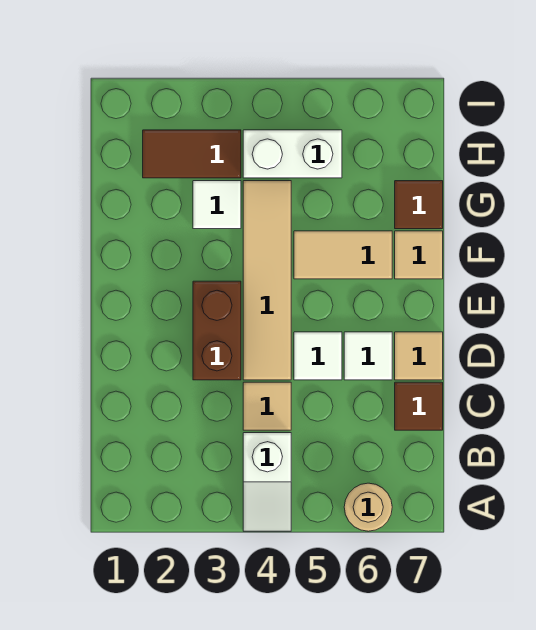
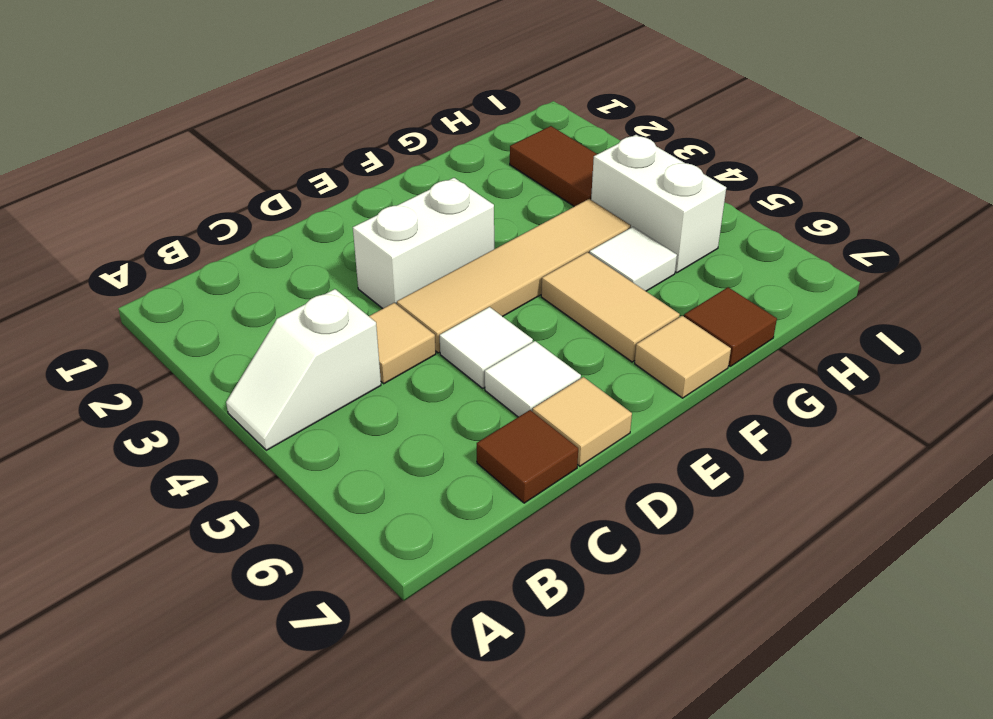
tan round brick A6 level 1 -> none
brown brick D3:E3 level 1 -> white brick D3:E3 level 1
white tile G3 level 1 -> white tile G5 level 1

